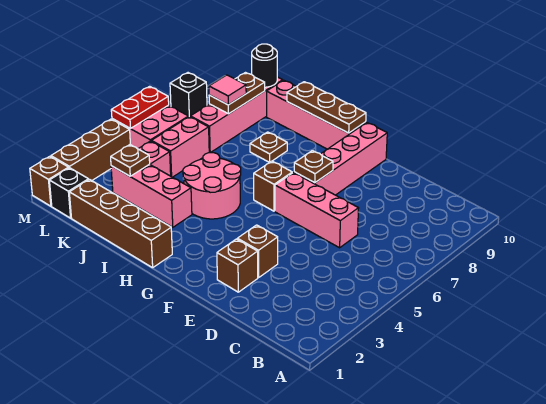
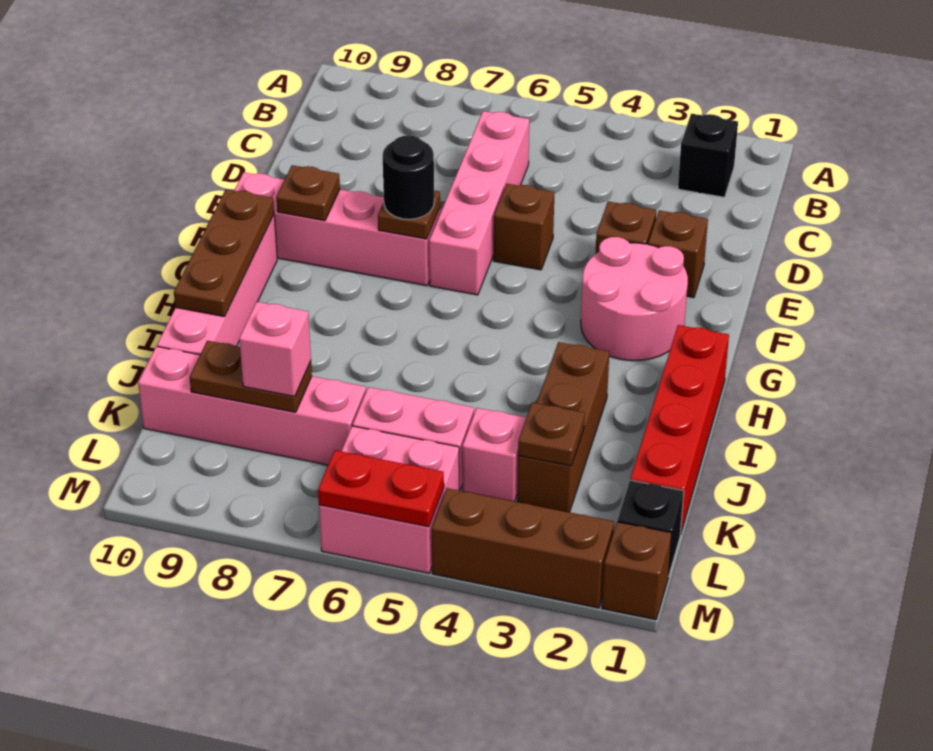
pink brick D6:F6 level 1 -> pink brick C6:F6 level 1
brown brick G6 level 1 -> brown brick E5 level 1
brown brick H1:K1 level 1 -> red brick H1:K1 level 1
pink round brick H4:I5 level 1 -> pink round brick F2:G3 level 1
pink brick I3:K3 level 1 -> brown brick I3:K3 level 1
brown plate I8 level 1 -> brown plate F9 level 2
pink tile K8 level 3 -> pink brick K8 level 3
black round brick K10 level 2 -> black round brick F7 level 3
black brick M8 level 1 -> black brick B2 level 1

